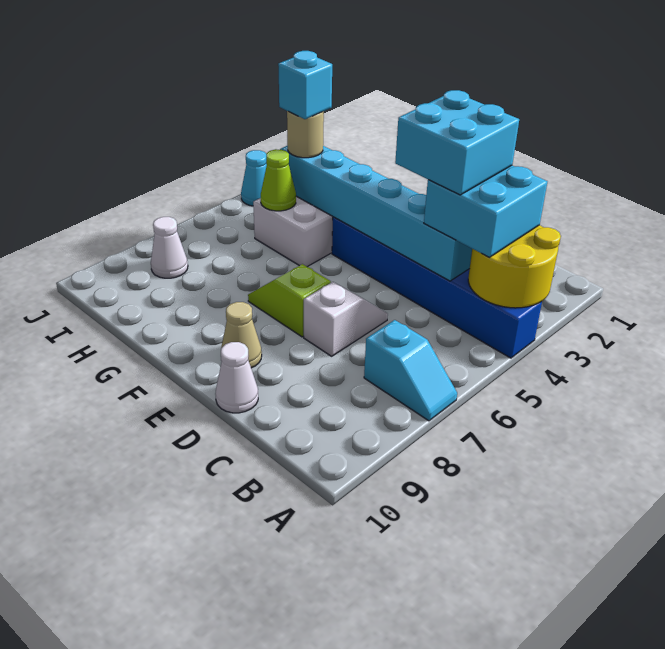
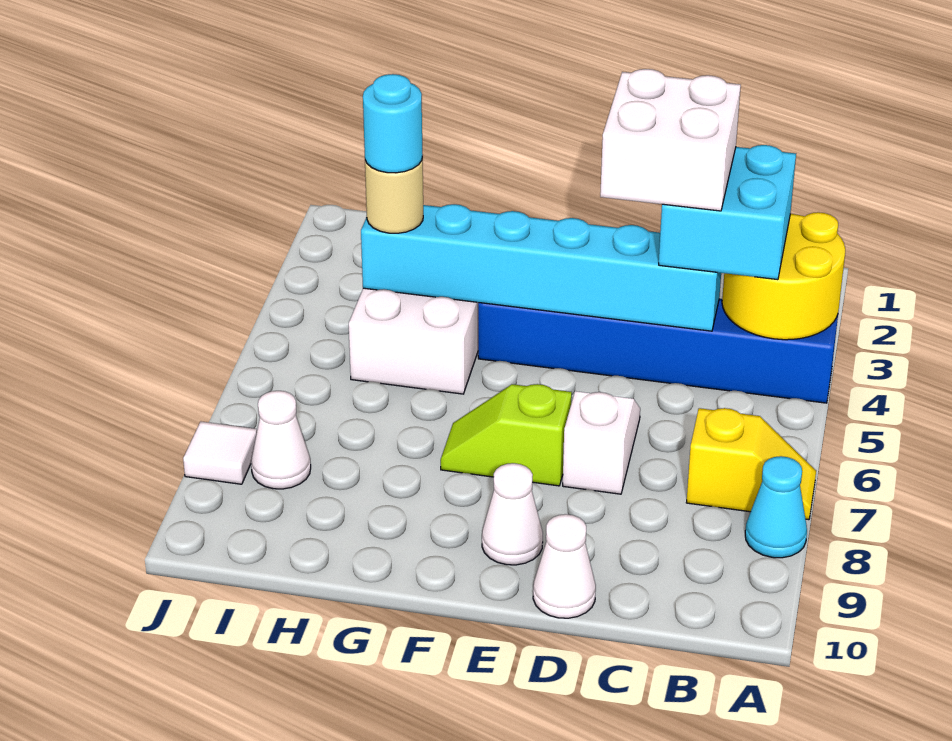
cyan slope A7:B7 level 1 top B -> yellow slope A7:B7 level 1 top B
cyan brick C3:D4 level 4 -> white brick C3:D4 level 4
tan cone E9 level 1 -> white cone E9 level 1
cyan brick H4 level 4 -> cyan round brick H4 level 4
lime cone H5 level 2 -> none
cyan cone J4 level 1 -> cyan cone A8 level 1
none -> white tile J8 level 1

